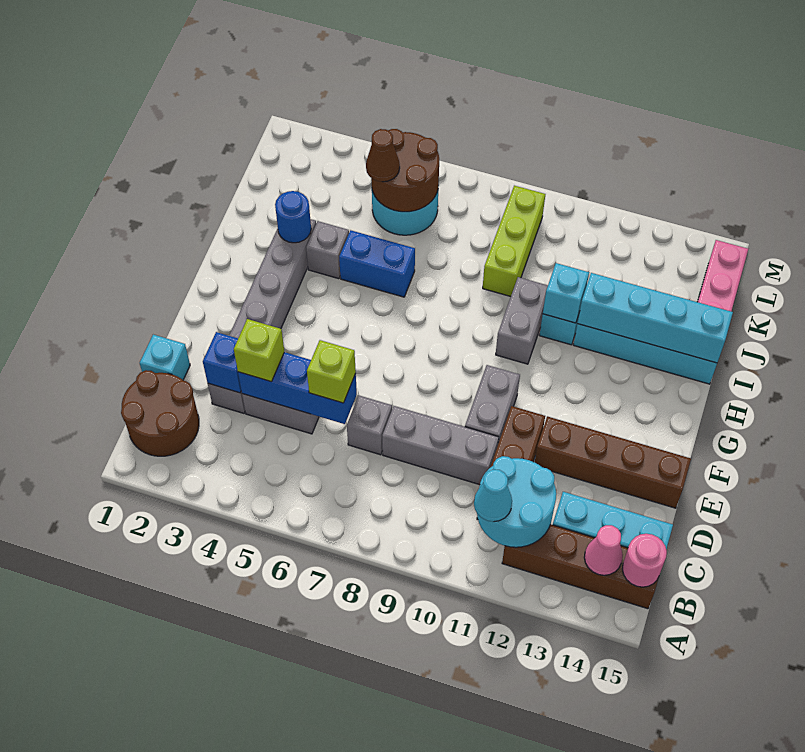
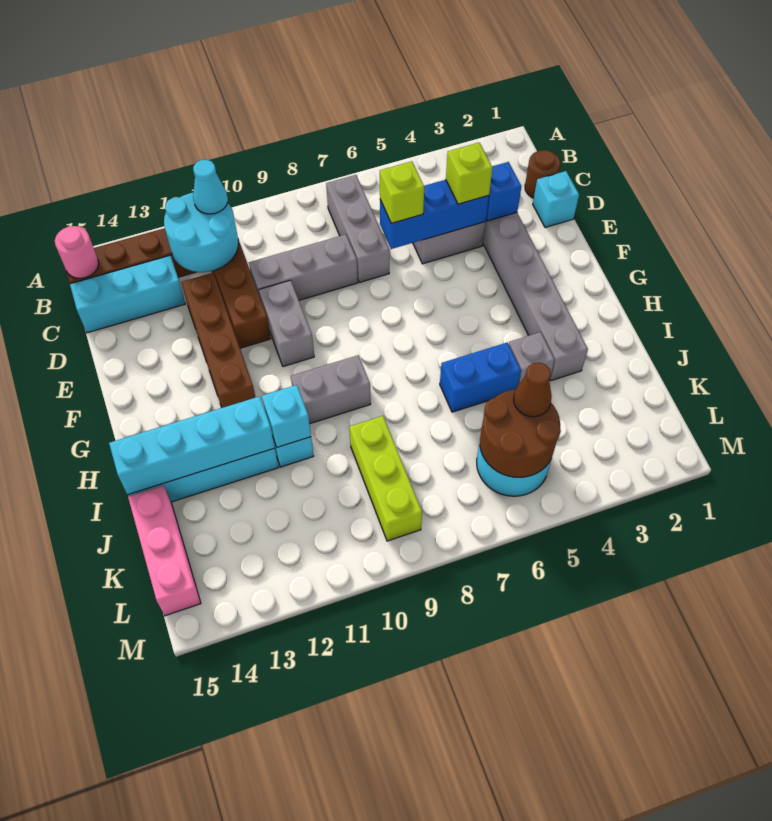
brown round brick B1:C2 level 1 -> brown round brick C1 level 1
pink cone B14 level 2 -> none
grey brick D7 level 1 -> grey brick B7:D7 level 1
brown brick E12:E15 level 1 -> brown brick D12:G12 level 1
grey brick H10:I10 level 1 -> grey brick H9:H10 level 1
blue round brick I3 level 2 -> none

